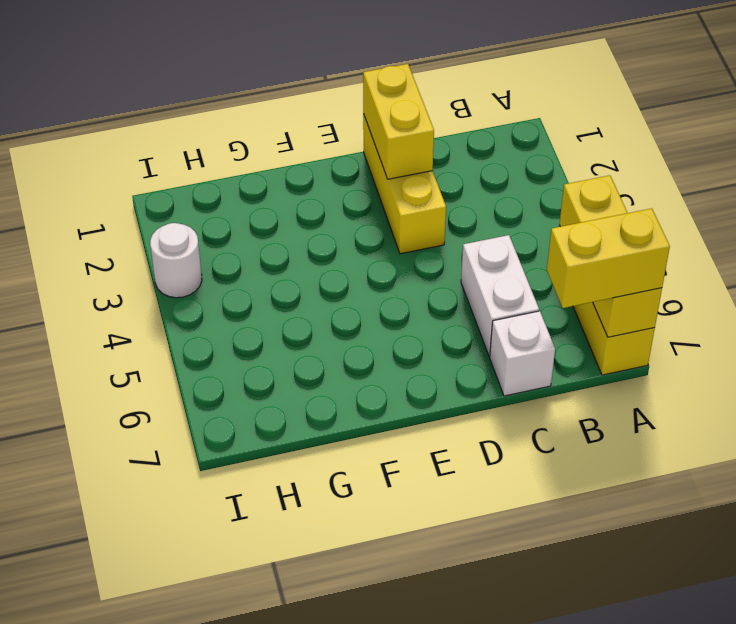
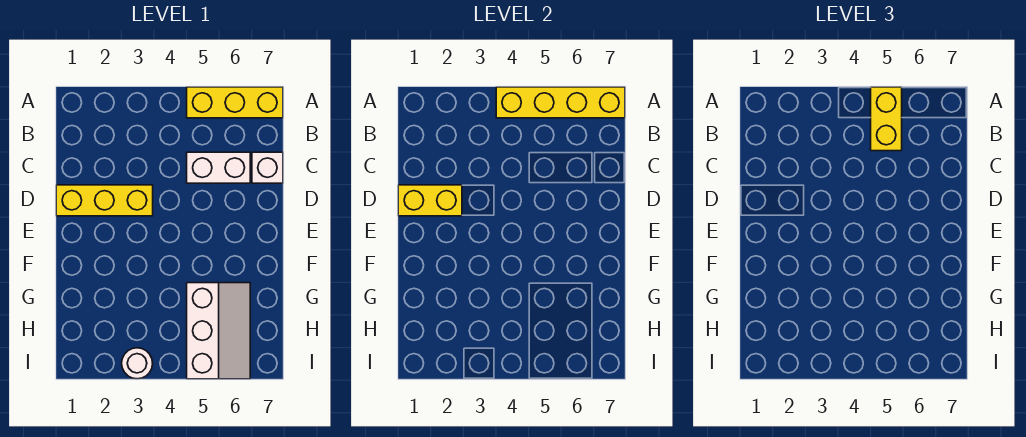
yellow brick A5:A7 level 2 -> yellow brick A4:A7 level 2
yellow brick A7:B7 level 3 -> yellow brick A5:B5 level 3
none -> white slope G5:I6 level 1 top 5

